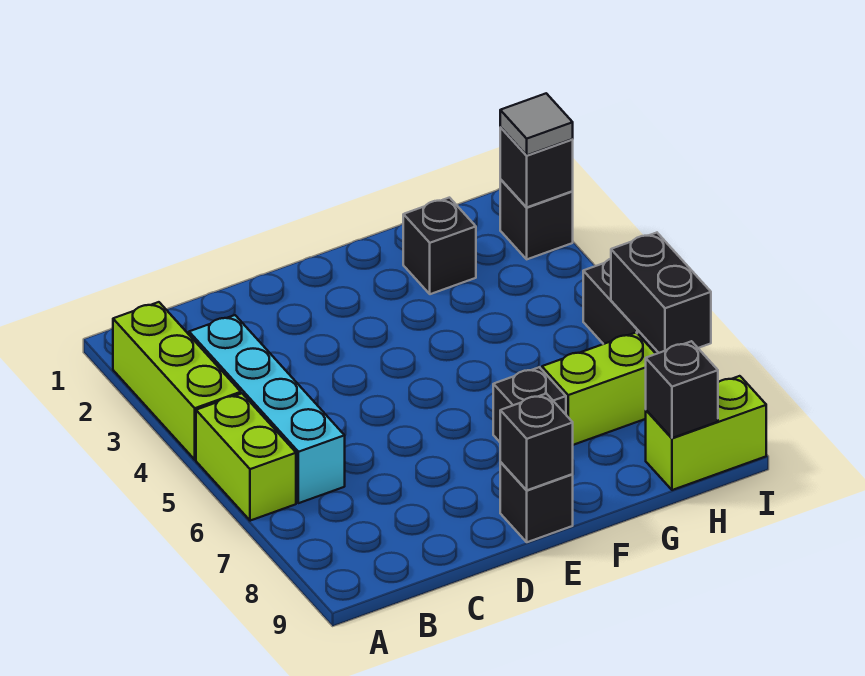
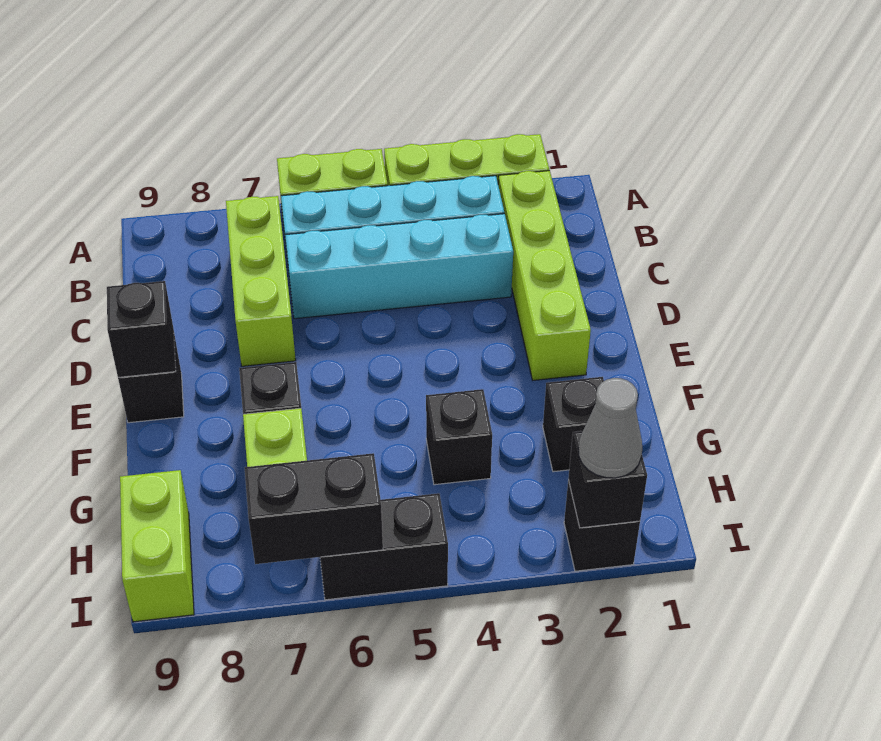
none -> lime brick B2:E2 level 1
none -> lime brick B7:D7 level 1
none -> cyan brick C3:C6 level 1
black brick H9 level 2 -> black brick G4 level 1
grey tile I2 level 3 -> grey cone I2 level 3

